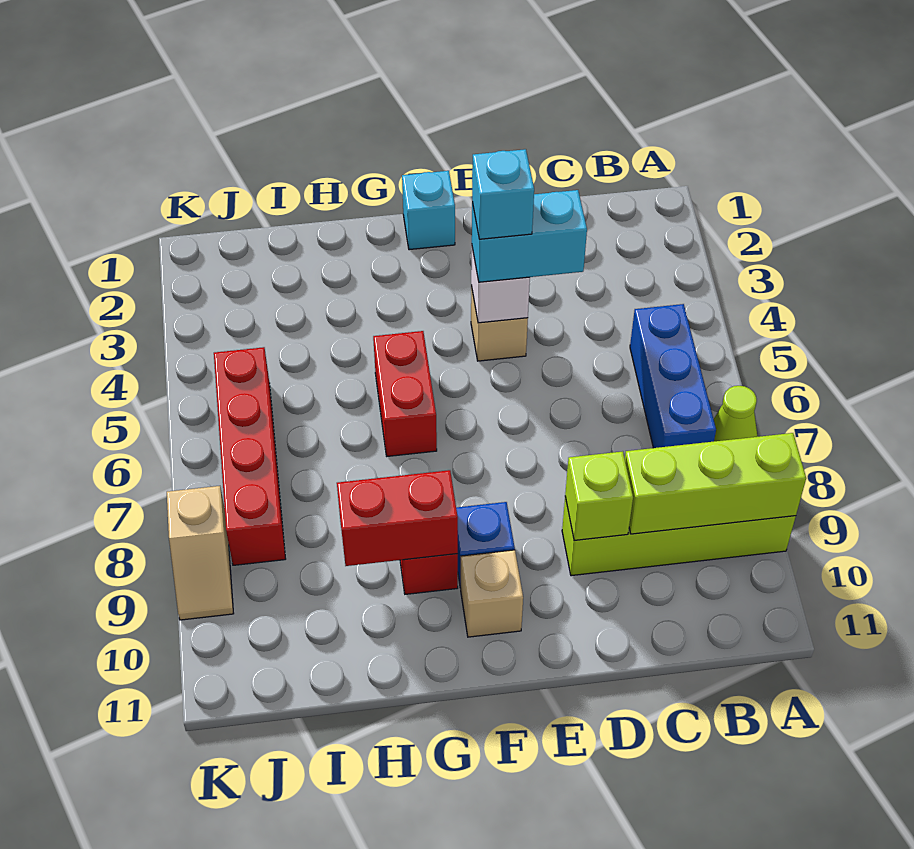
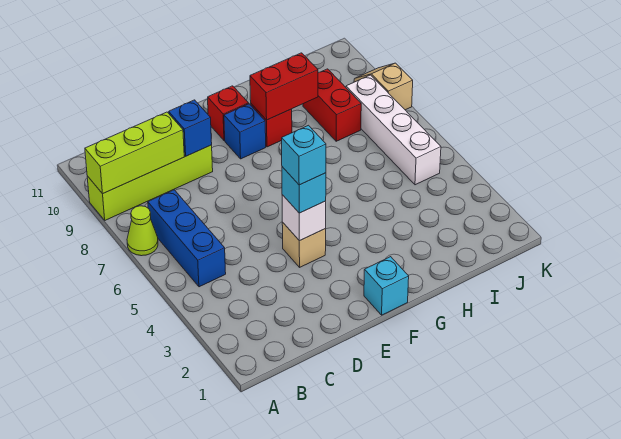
cyan brick D4:E4 level 3 -> cyan brick E4 level 3
lime brick D9 level 2 -> blue brick D9 level 2
tan brick F10 level 1 -> red brick F10 level 1
red brick G5:G6 level 1 -> red brick I8:I9 level 1
red brick J5:J8 level 1 -> white brick J5:J8 level 1

